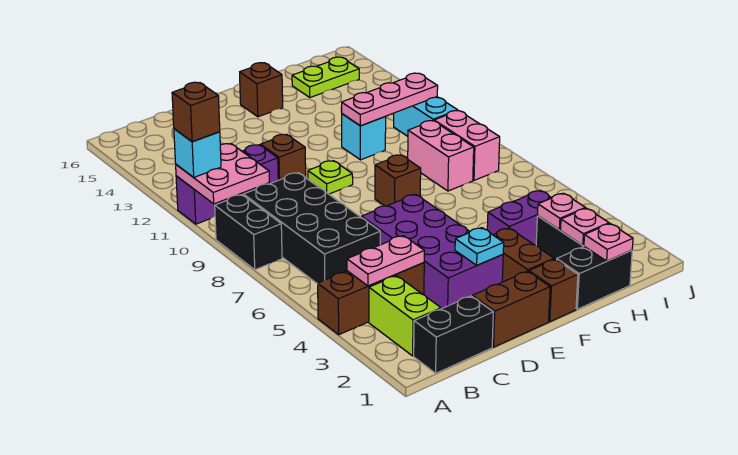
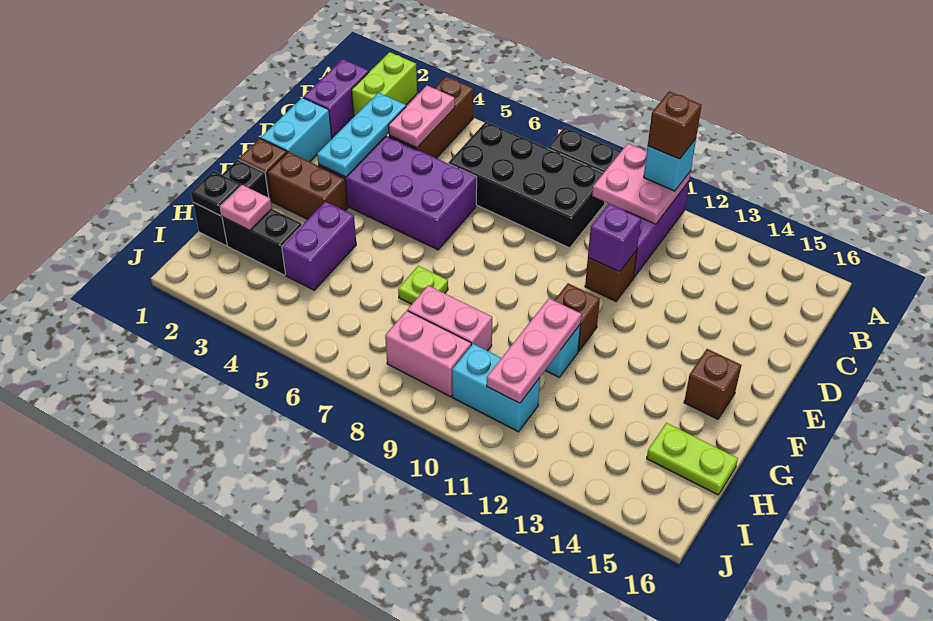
black brick B1:C1 level 1 -> purple brick B1:C1 level 1
lime brick B2:B3 level 1 -> lime brick A2:B2 level 1
brown brick D1:E1 level 1 -> cyan brick D1:E1 level 1
none -> purple brick D11 level 2
cyan plate E3 level 2 -> cyan plate C3:E3 level 2
lime plate E10 level 1 -> lime plate G7 level 1
brown brick F8 level 1 -> brown brick F11 level 1
pink plate H1 level 2 -> black plate H1 level 2
pink plate H3 level 2 -> none
lime plate H15:I15 level 1 -> lime plate H15:H16 level 1

